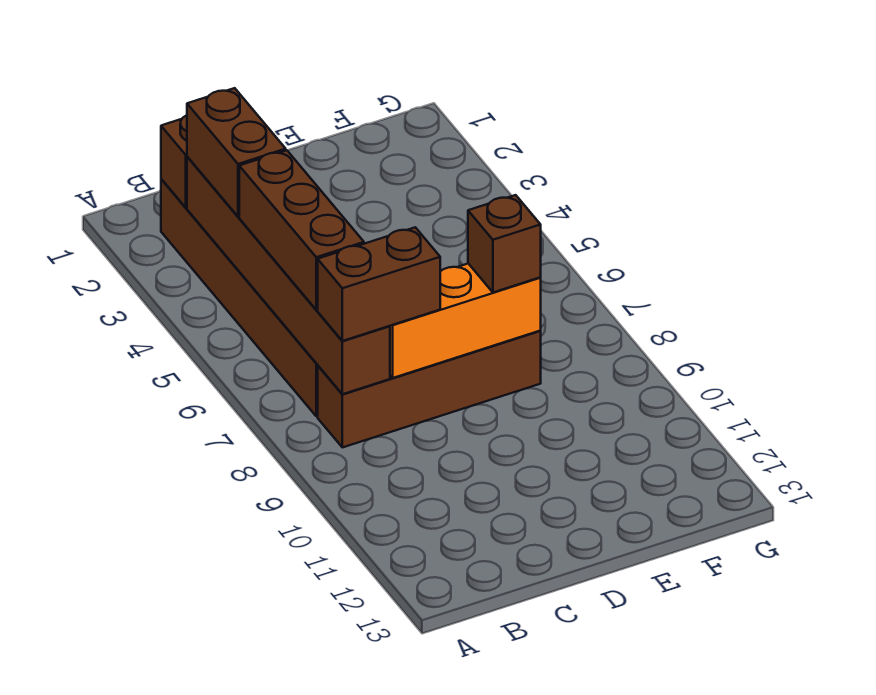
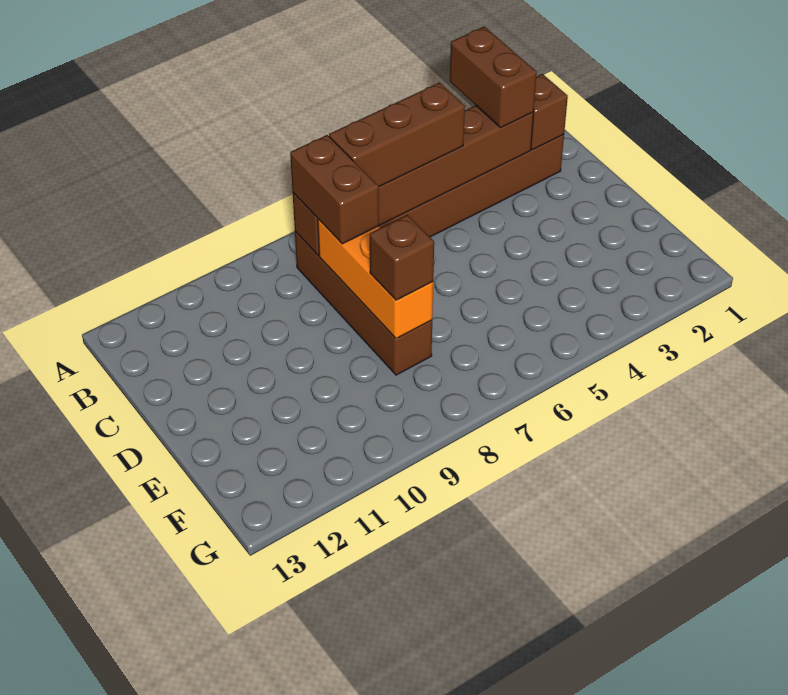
brown brick B3:B4 level 3 -> brown brick A3:B3 level 3

